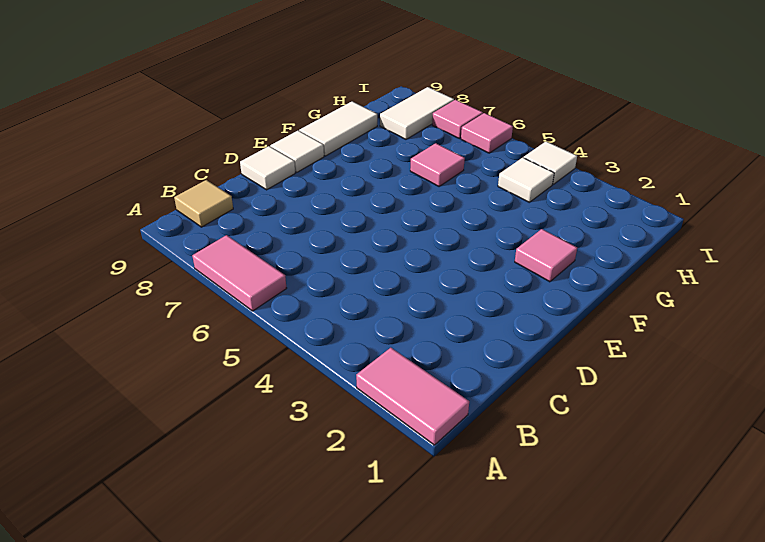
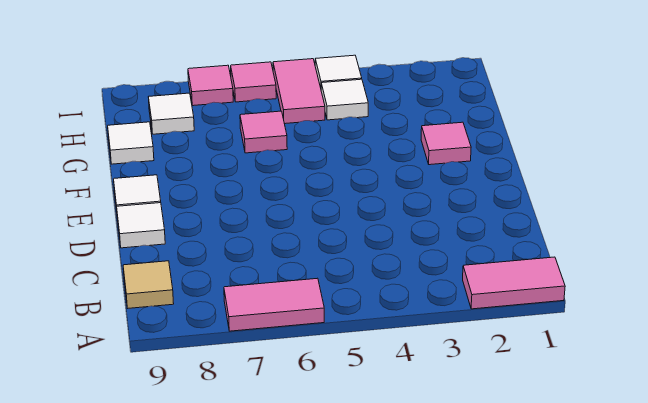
white tile F9:G9 level 1 -> white tile G9 level 1
none -> pink tile H5:I5 level 1
white tile H8:I8 level 1 -> white tile H8 level 1

